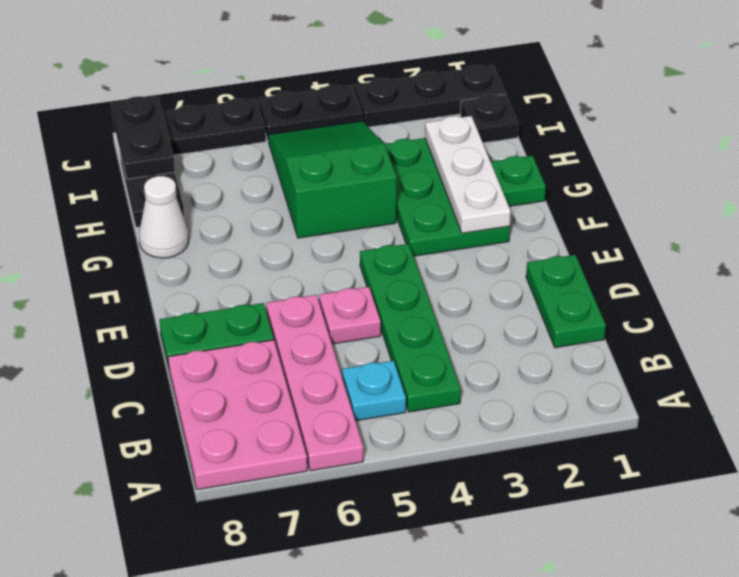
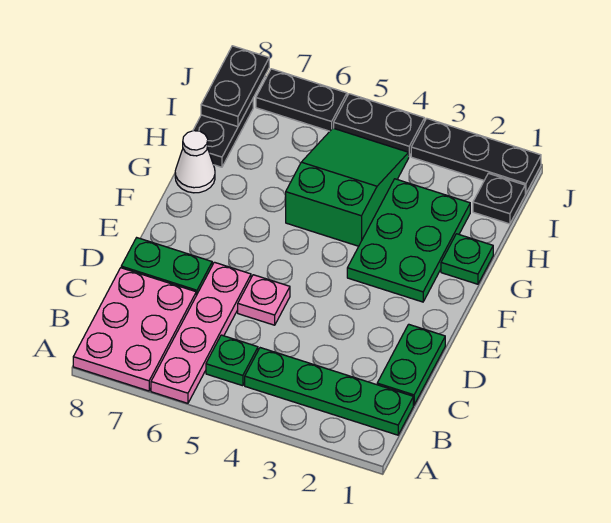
green plate B4:E4 level 1 -> green plate B1:B4 level 1
cyan plate B5 level 1 -> green plate B5 level 1
white plate F2:H2 level 2 -> none

